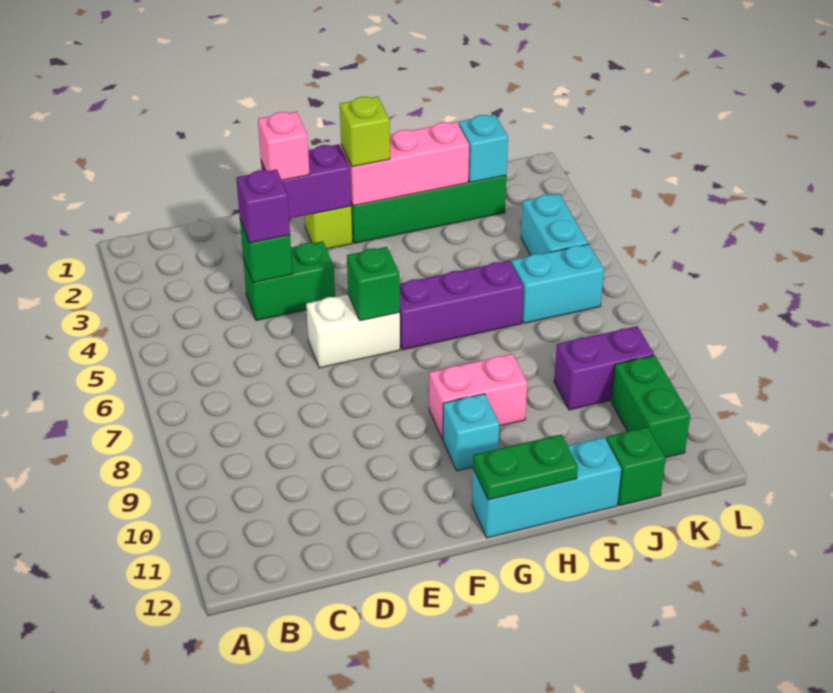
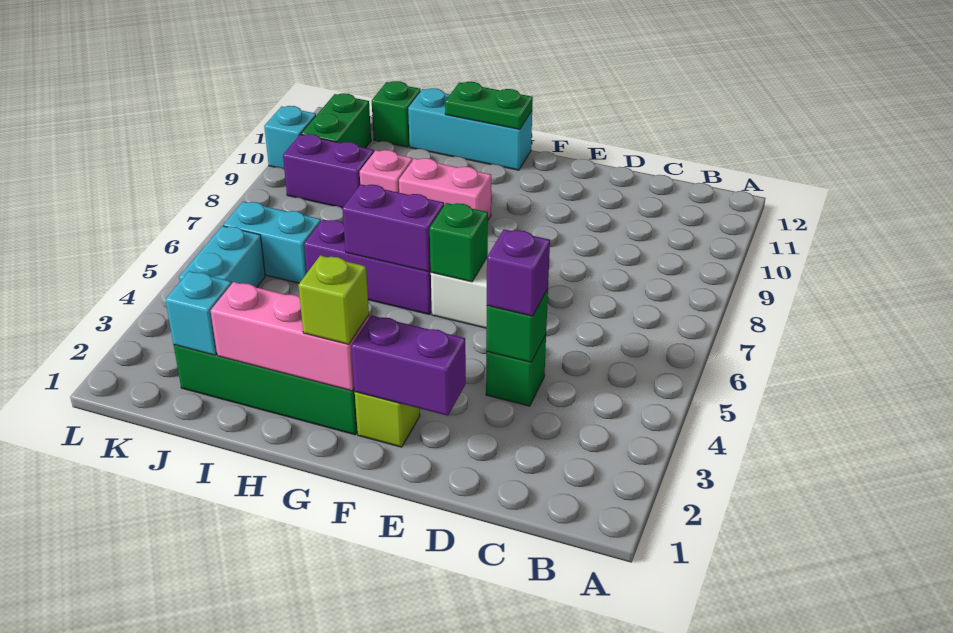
green brick D4:E4 level 1 -> green brick D4 level 1
pink brick E2 level 3 -> pink brick I9 level 1
none -> purple brick G6:H6 level 2
cyan brick G10 level 1 -> cyan brick L10 level 1

